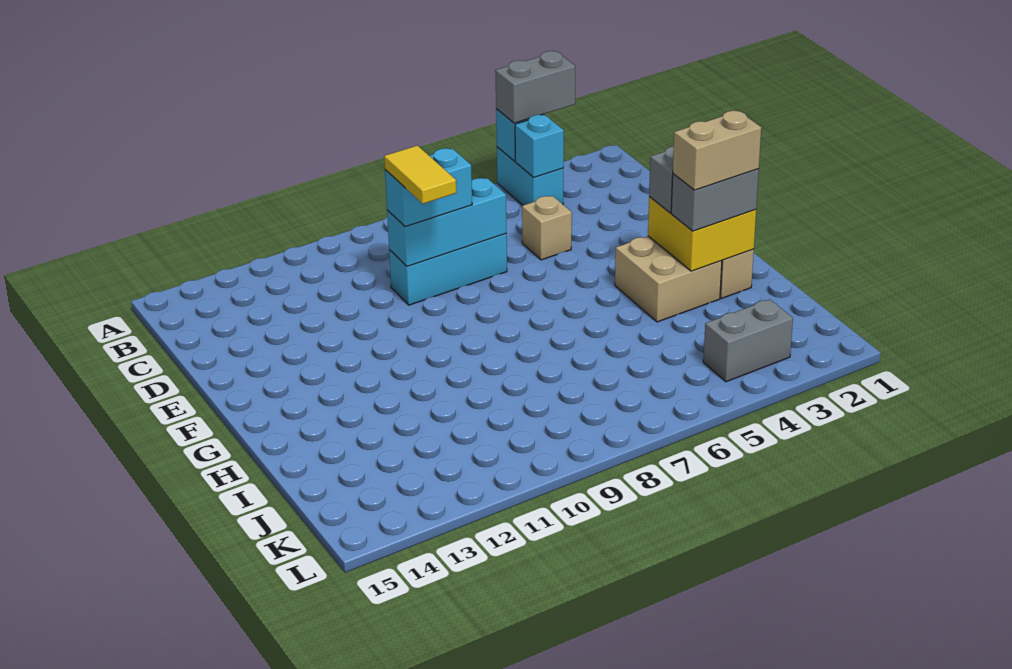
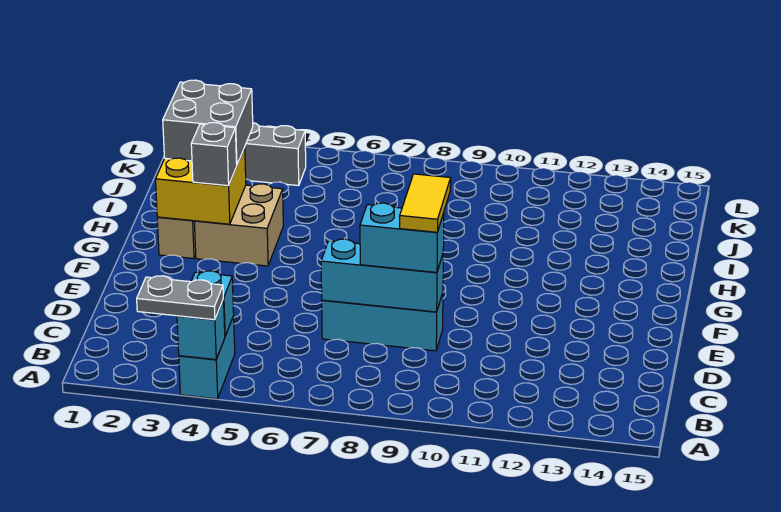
grey brick A3:A4 level 3 -> grey plate A3:A4 level 3
tan brick D5 level 1 -> none
grey brick H2:H3 level 3 -> grey brick H2:I3 level 3
tan brick H2:H3 level 4 -> none

